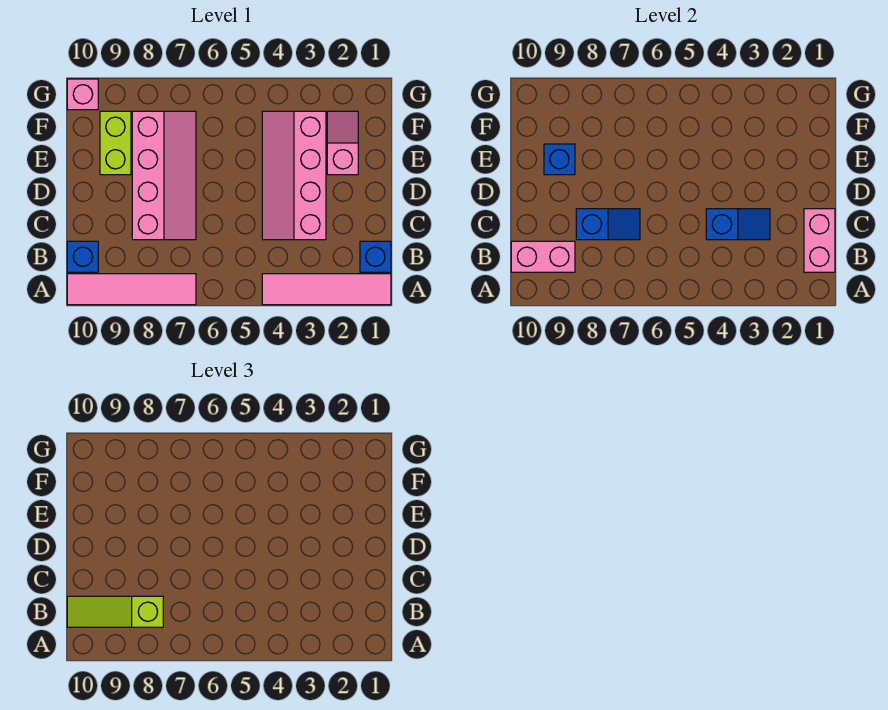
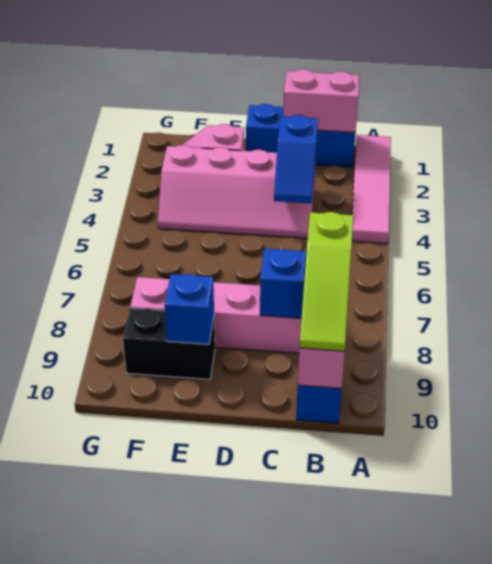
pink tile A7:A10 level 1 -> none
blue brick B1 level 1 -> blue brick B1:D1 level 1
blue slope C3:C4 level 2 top 4 -> blue slope C3:C4 level 2 top 3
lime brick E9:F9 level 1 -> black brick E9:F9 level 1
pink brick G10 level 1 -> none

